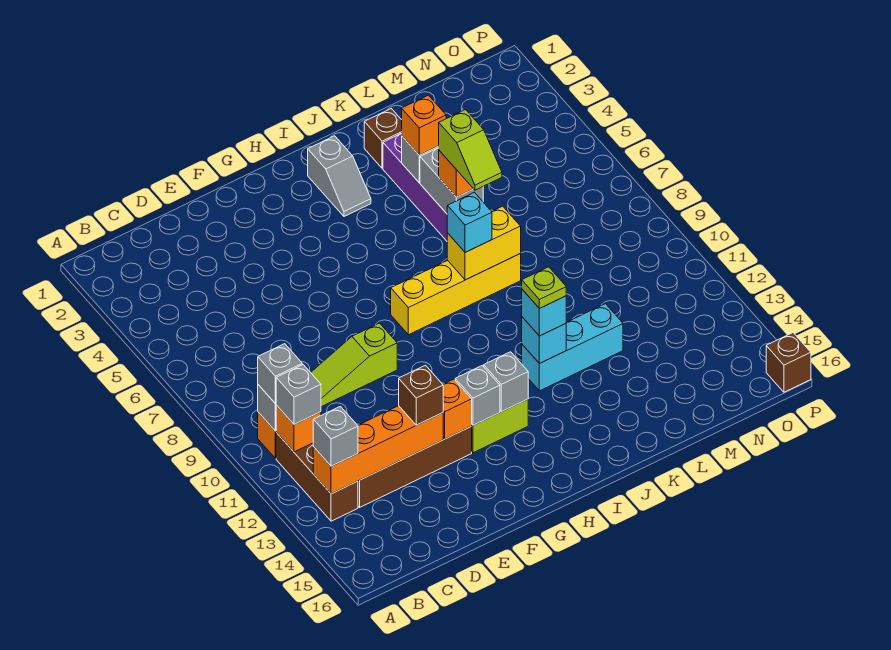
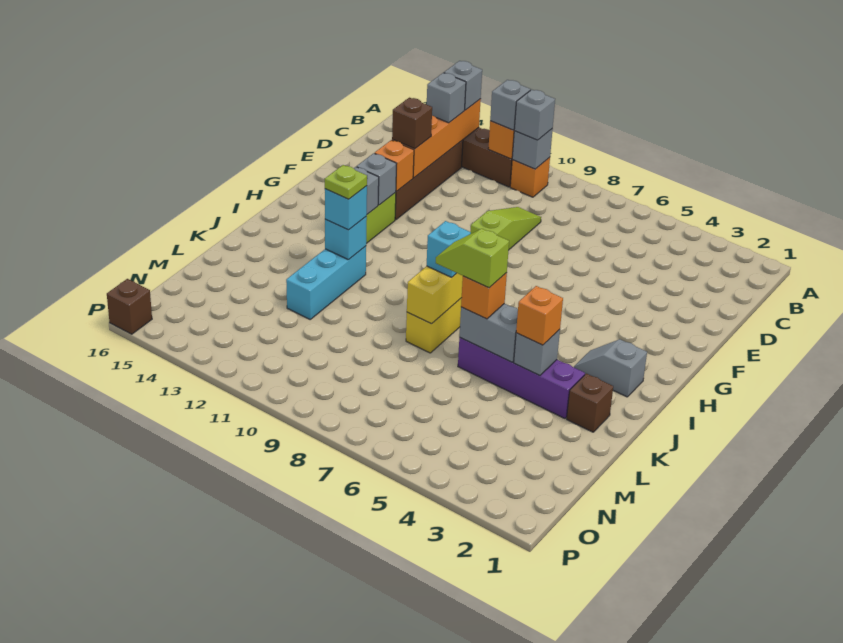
none -> grey brick C13 level 3

